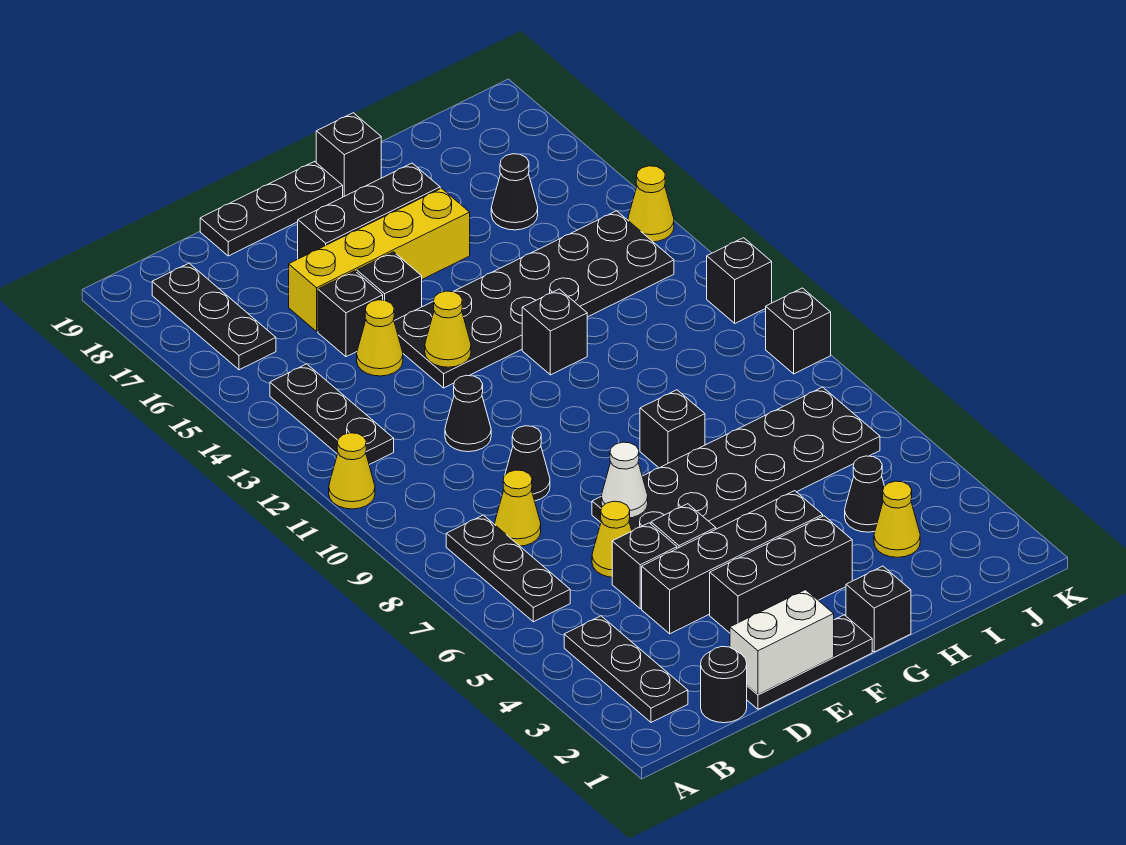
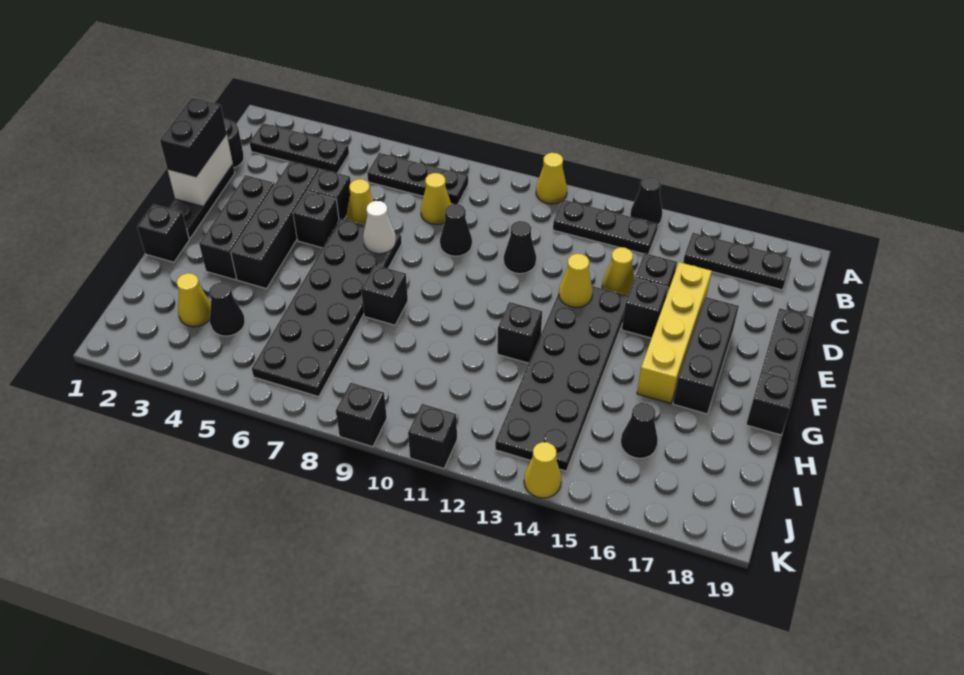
none -> black cone A14 level 1
none -> black brick D1:E1 level 3

